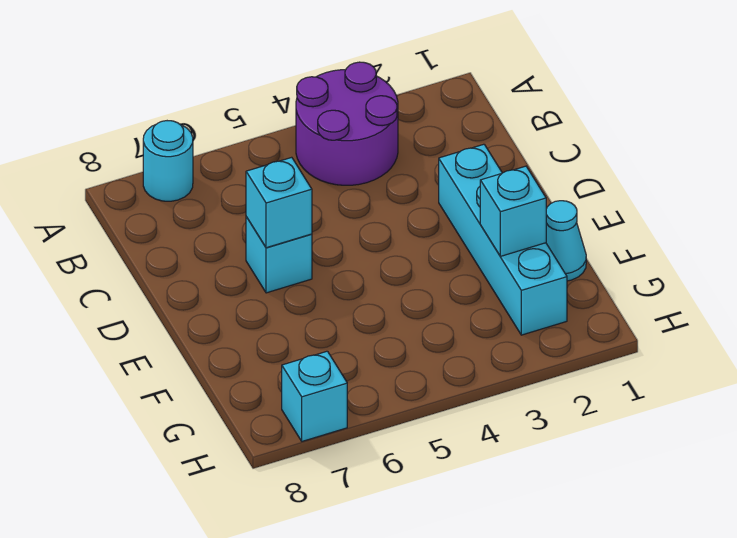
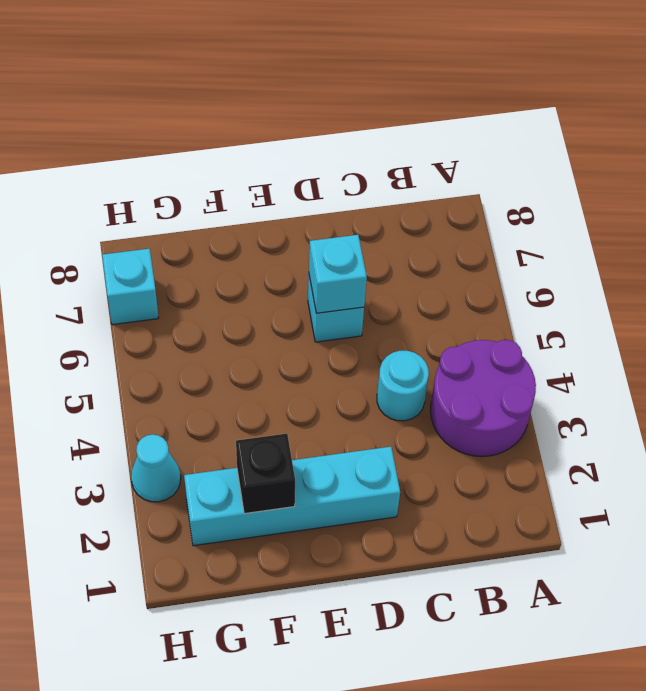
cyan round brick A7 level 1 -> cyan round brick C4 level 1
cyan cone F1 level 1 -> cyan cone H3 level 1
cyan brick F2 level 2 -> black brick F2 level 2

